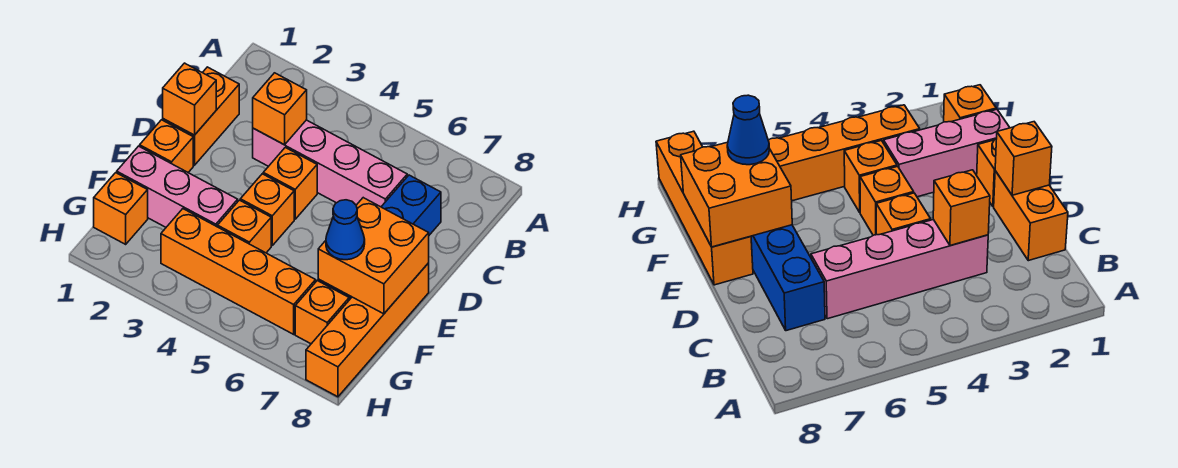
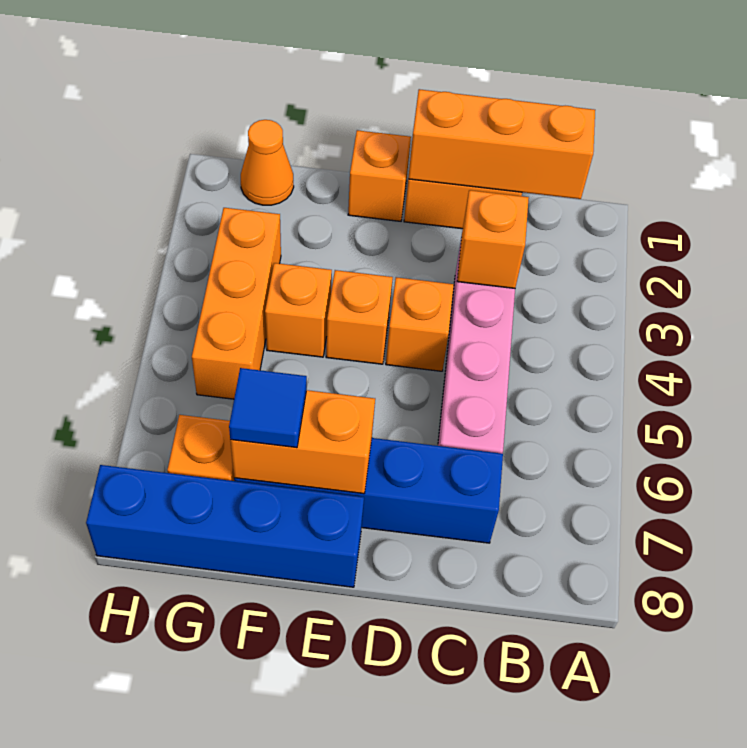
orange brick D1 level 2 -> orange brick B1:D1 level 2
orange brick E7:F8 level 2 -> orange brick E7:F7 level 2
orange brick E8:H8 level 1 -> blue brick E8:H8 level 1
pink brick F1:F3 level 1 -> none
blue cone F7 level 3 -> blue tile F7 level 3
orange brick G1 level 1 -> orange cone G1 level 1
orange brick G3:G6 level 1 -> orange brick G3:G5 level 1

